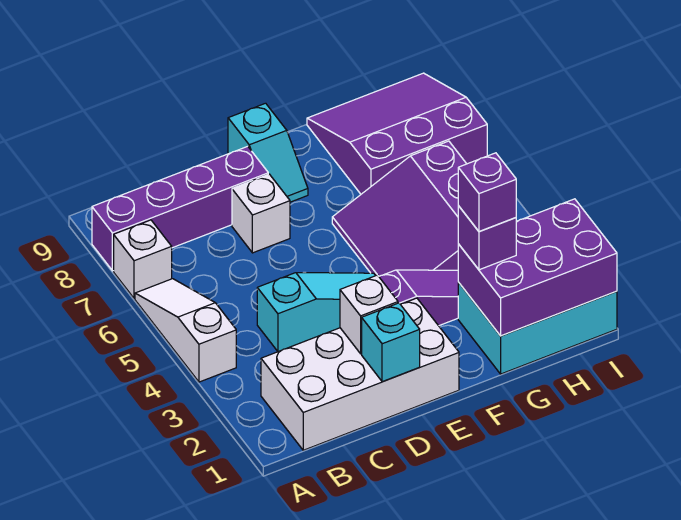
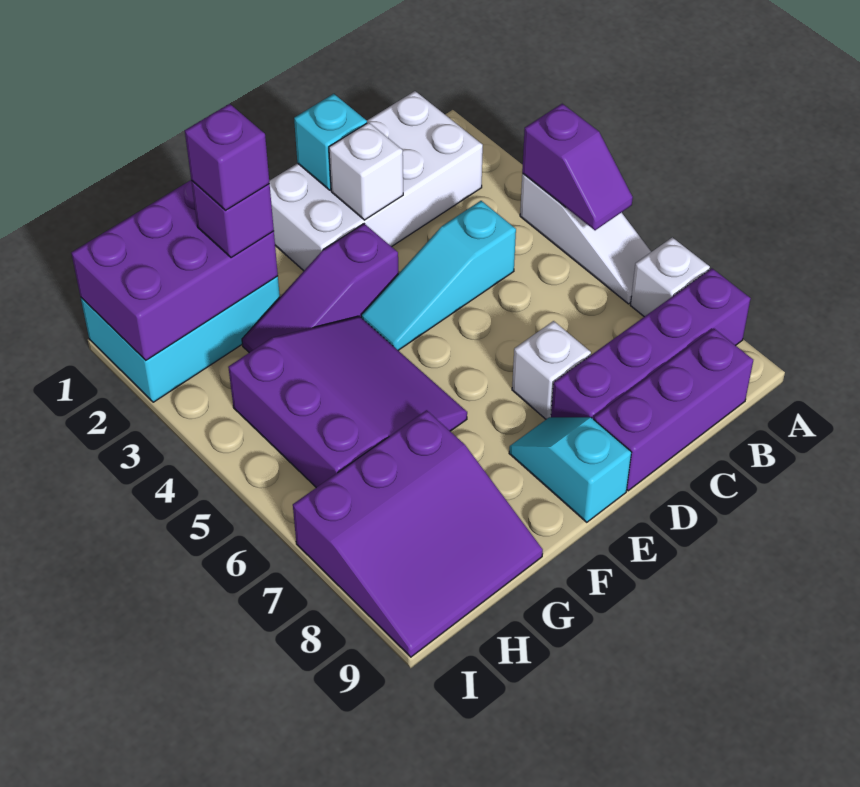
none -> purple slope A4:A5 level 2 top 4
none -> purple brick B9:D9 level 1

